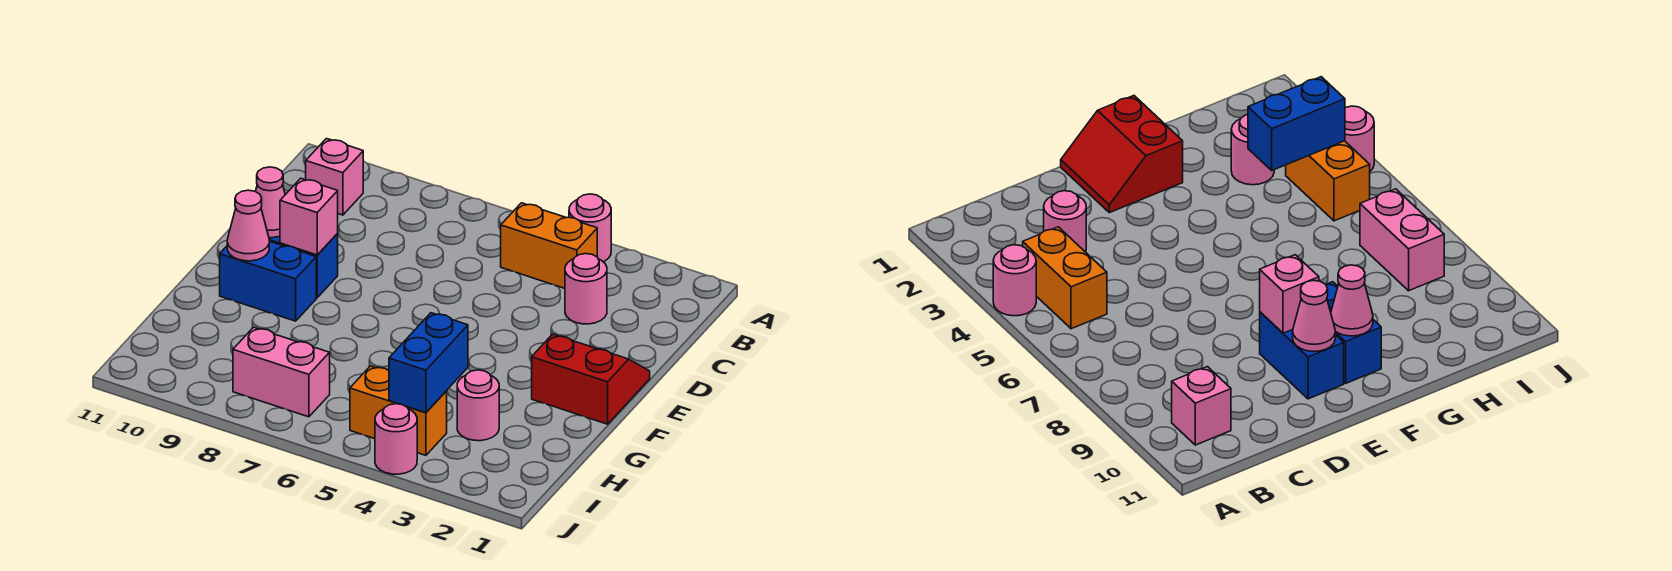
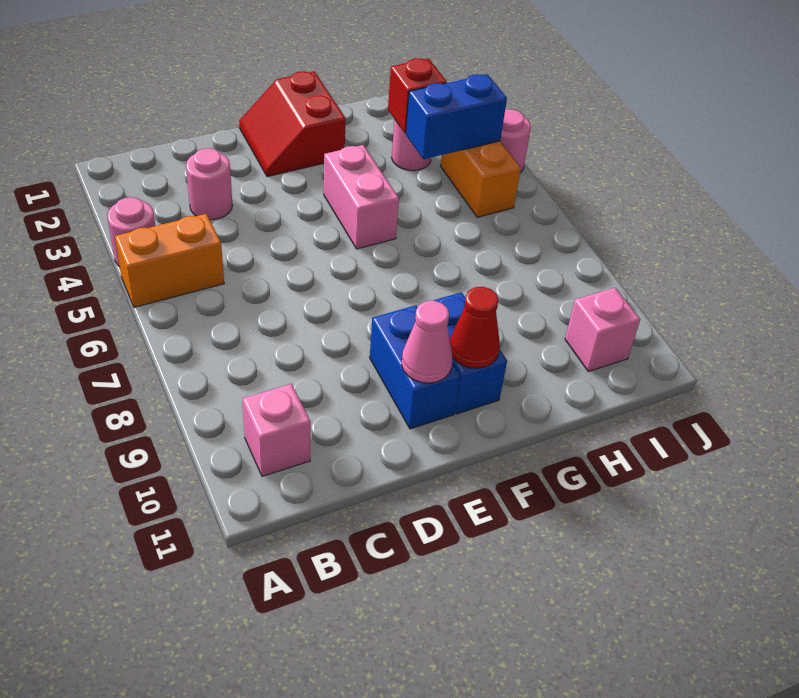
orange brick B4:B5 level 1 -> orange brick A5:B5 level 1
pink brick E9 level 2 -> pink brick I10 level 1
pink cone F10 level 2 -> red cone F10 level 2
none -> red brick H3 level 2
pink brick I7:I8 level 1 -> pink brick F4:F5 level 1

